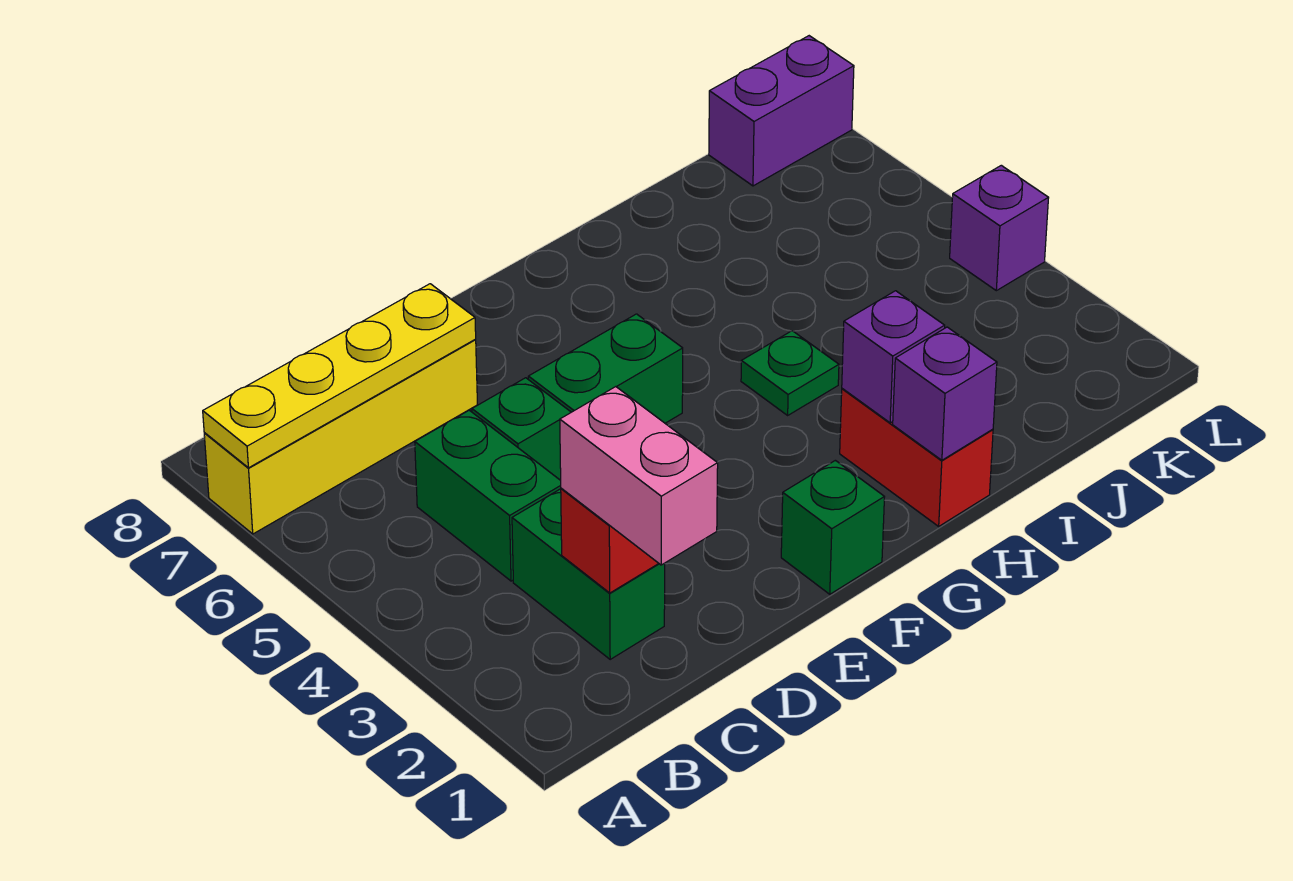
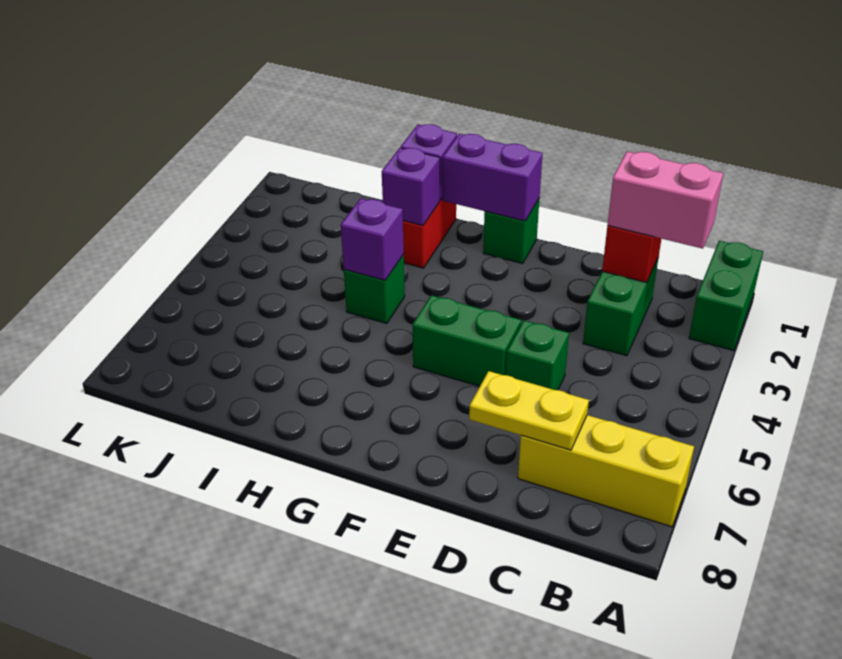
yellow brick A7:D7 level 1 -> yellow brick A7:C7 level 1
yellow plate A7:D7 level 2 -> yellow plate C7:D7 level 2
pink brick C1:C2 level 3 -> pink brick B2:C2 level 3
green brick C4:C5 level 1 -> green brick A1:A2 level 1
green plate H4 level 1 -> green brick H4 level 1
purple brick K8:L8 level 1 -> purple brick F1:G1 level 2
purple brick L4 level 1 -> purple brick H4 level 2

